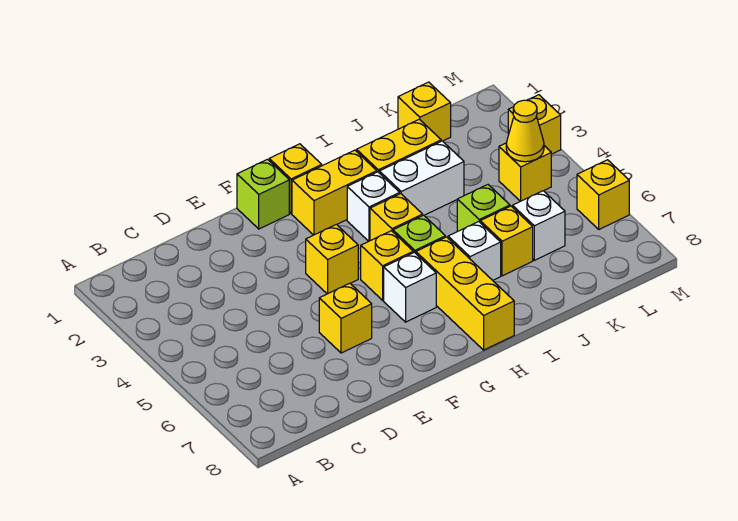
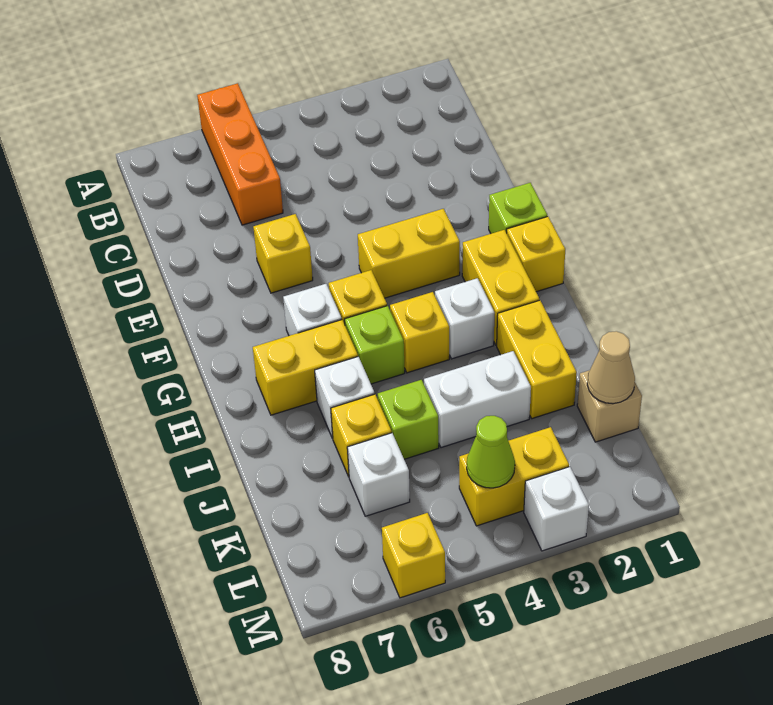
none -> orange brick A6:C6 level 1
yellow brick F4 level 1 -> yellow brick F3:F4 level 1
yellow brick H6:H8 level 1 -> yellow brick H6:H7 level 1
white brick I3:J3 level 1 -> white brick J3:J4 level 1
yellow brick K1 level 1 -> tan brick K1 level 1
none -> tan cone K1 level 2
yellow brick L4 level 1 -> yellow brick L3:L4 level 1
yellow cone L4 level 2 -> lime cone L4 level 2
yellow brick M3 level 1 -> white brick M3 level 1

